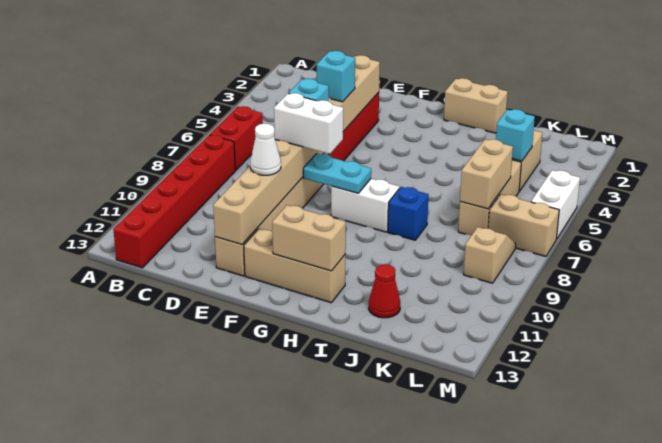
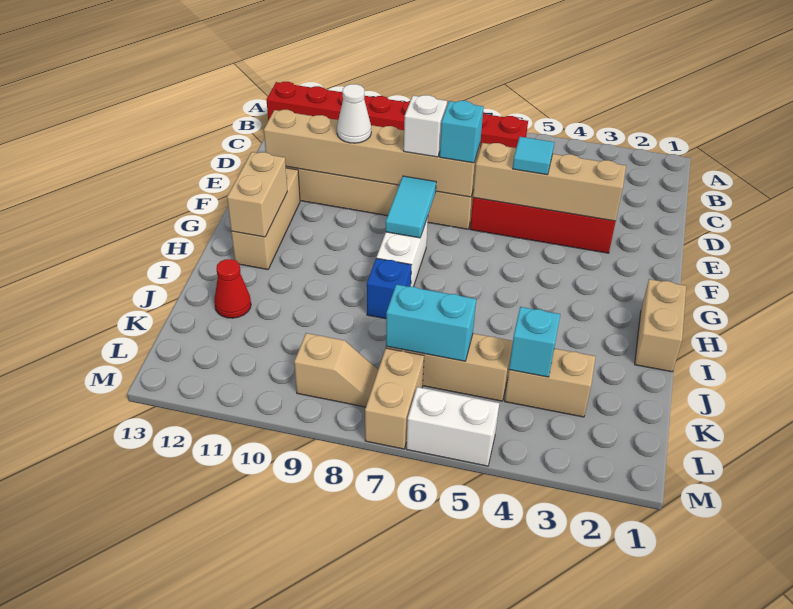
cyan brick E5 level 3 -> cyan tile E5 level 3
white brick E8:F8 level 3 -> white brick E8 level 3
cyan plate F8:G8 level 2 -> cyan tile F8:G8 level 2
tan brick K6:K7 level 2 -> cyan brick K6:K7 level 2

